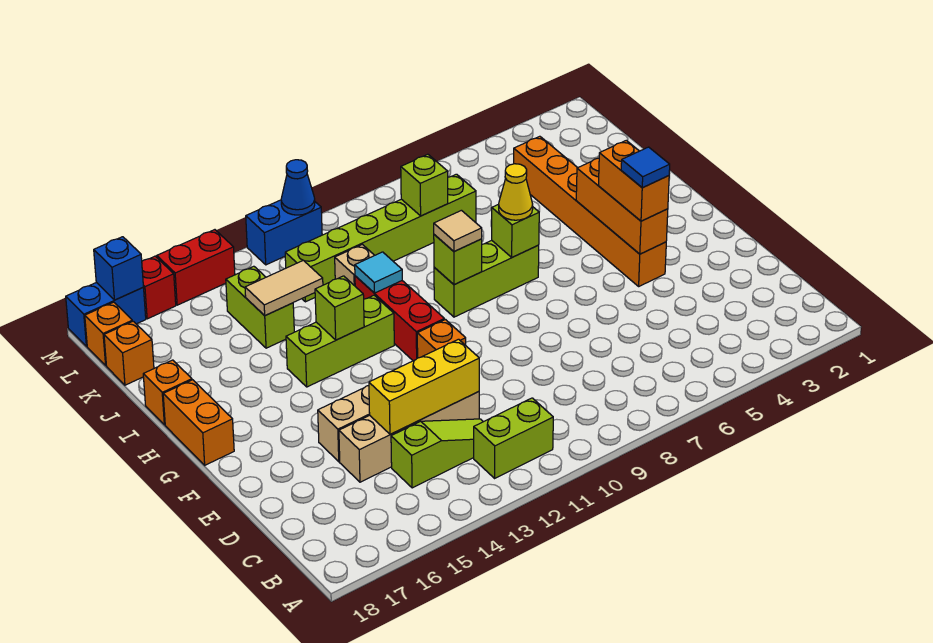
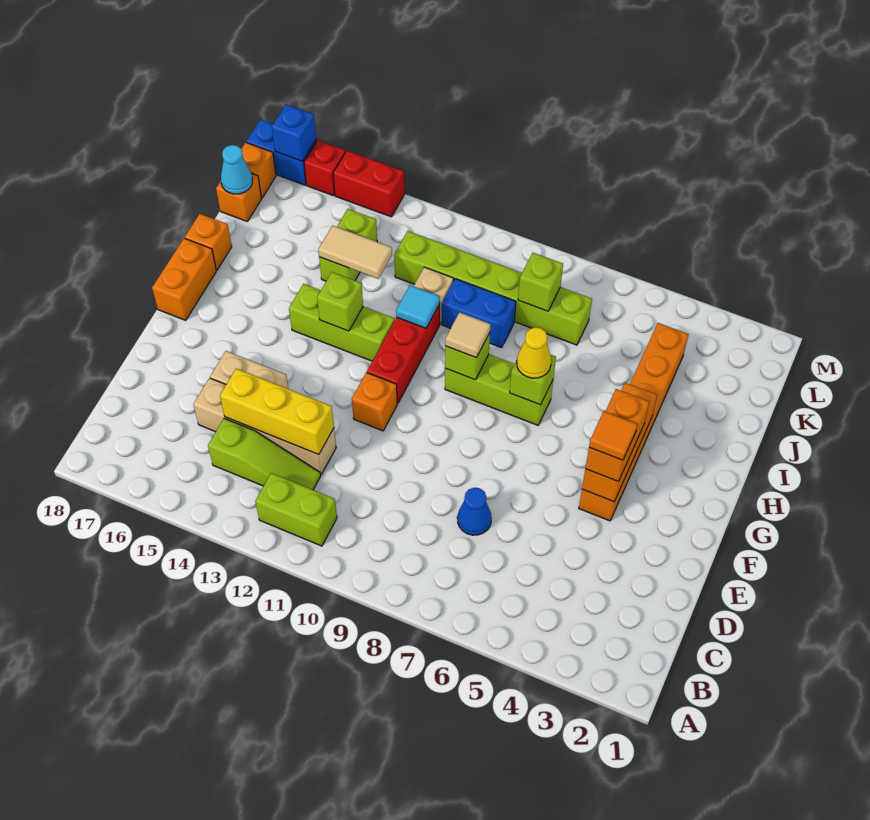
blue tile F4 level 4 -> orange tile F4 level 4
none -> cyan cone K18 level 2
blue brick M11:M12 level 1 -> blue brick J9:J10 level 1
blue cone M11 level 2 -> blue cone D7 level 1

